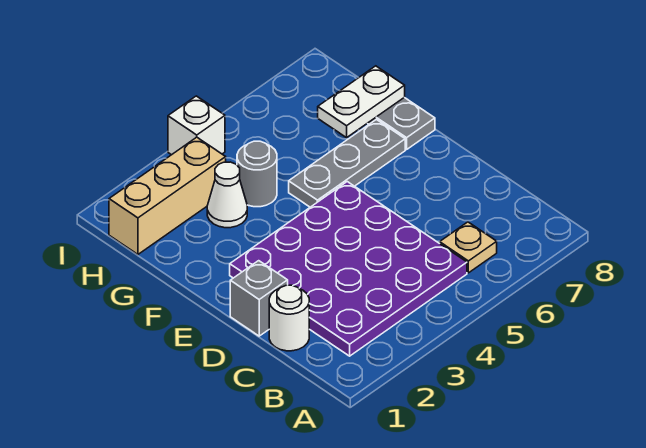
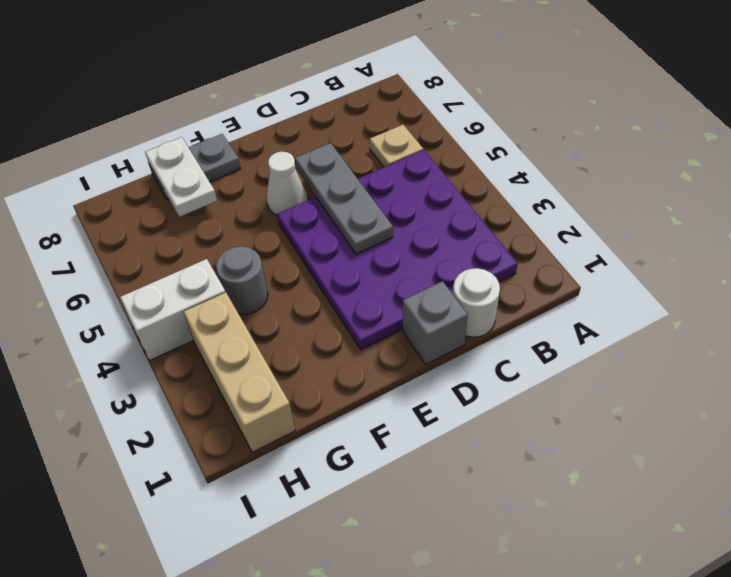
grey plate F5:F7 level 1 -> grey plate D4:D6 level 2
white cone G3 level 1 -> white cone E6 level 1
white brick I4 level 1 -> white brick H4:I4 level 1

